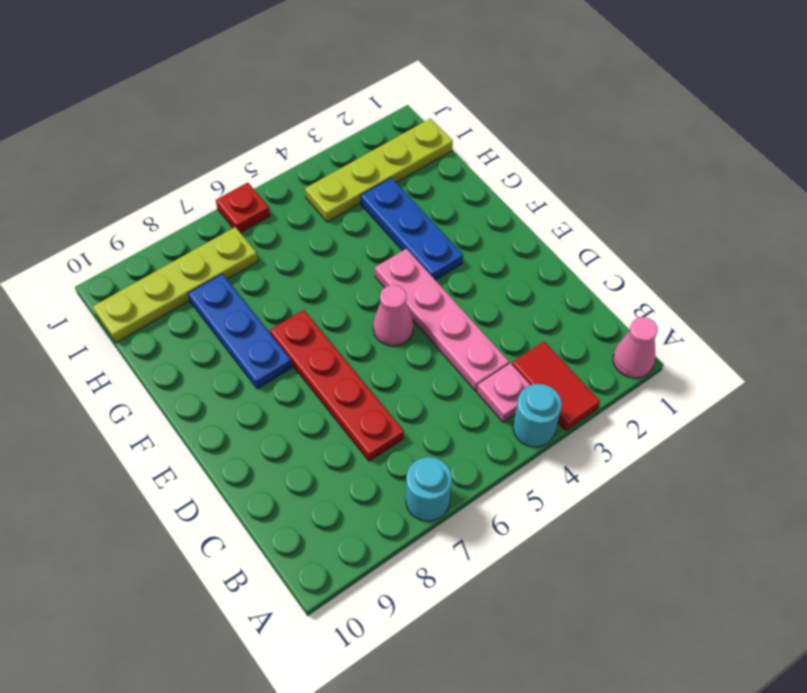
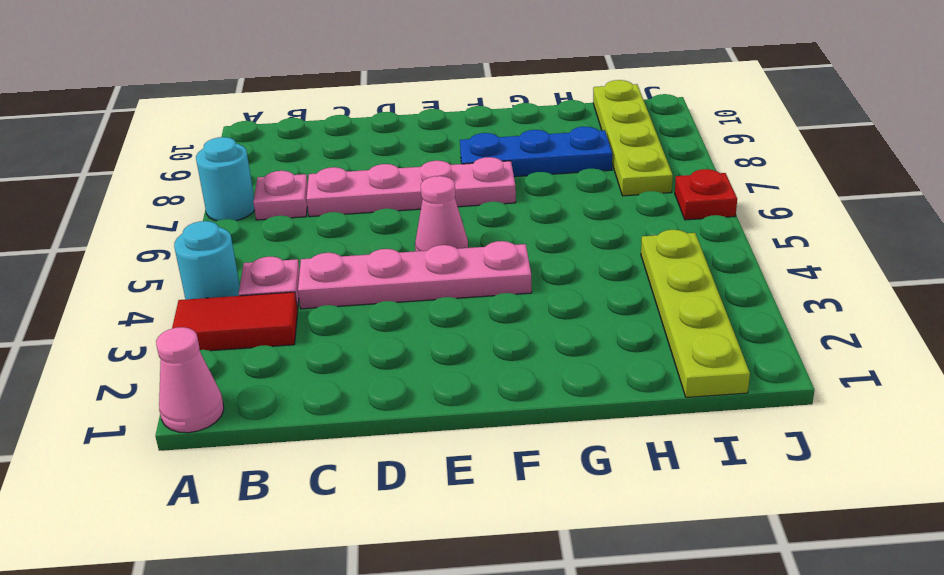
none -> pink plate B7 level 1
red plate C7:F7 level 1 -> pink plate C7:F7 level 1
blue plate F3:H3 level 1 -> none

